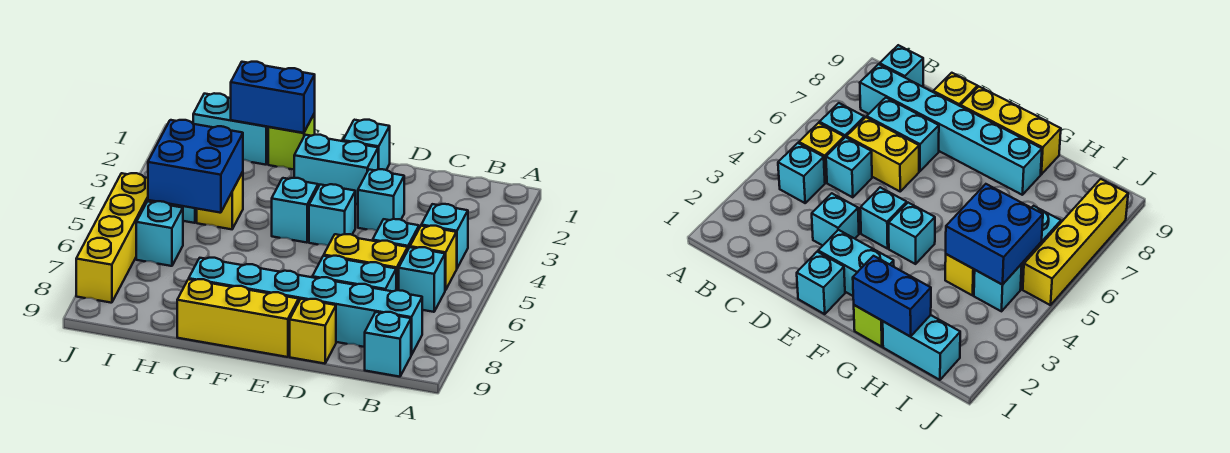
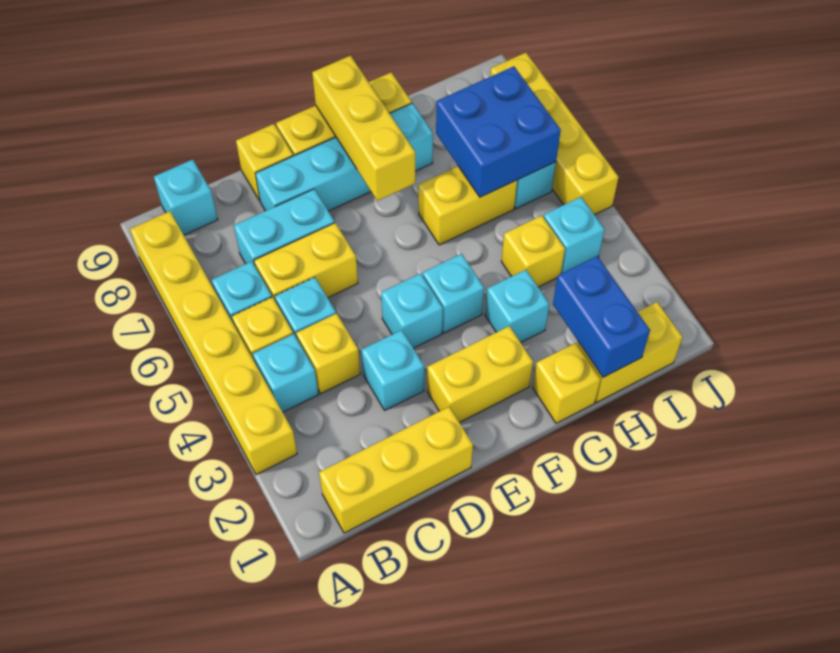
none -> yellow brick A3:A8 level 1
none -> yellow brick B1:D1 level 1
cyan brick B8:G8 level 1 -> cyan brick D8:G8 level 1
none -> yellow brick C4 level 1
cyan brick E1 level 1 -> cyan brick G3 level 1
cyan brick E2:F2 level 1 -> yellow brick E2:F2 level 1
none -> yellow brick F7:F9 level 2
lime brick G1 level 1 -> yellow brick G1 level 1
blue brick G1:H1 level 2 -> blue brick H1:H2 level 2
none -> yellow brick G6:H6 level 1
cyan brick H1:I1 level 1 -> yellow brick H1:I1 level 1
blue brick H4:I5 level 2 -> blue brick H6:I7 level 2

